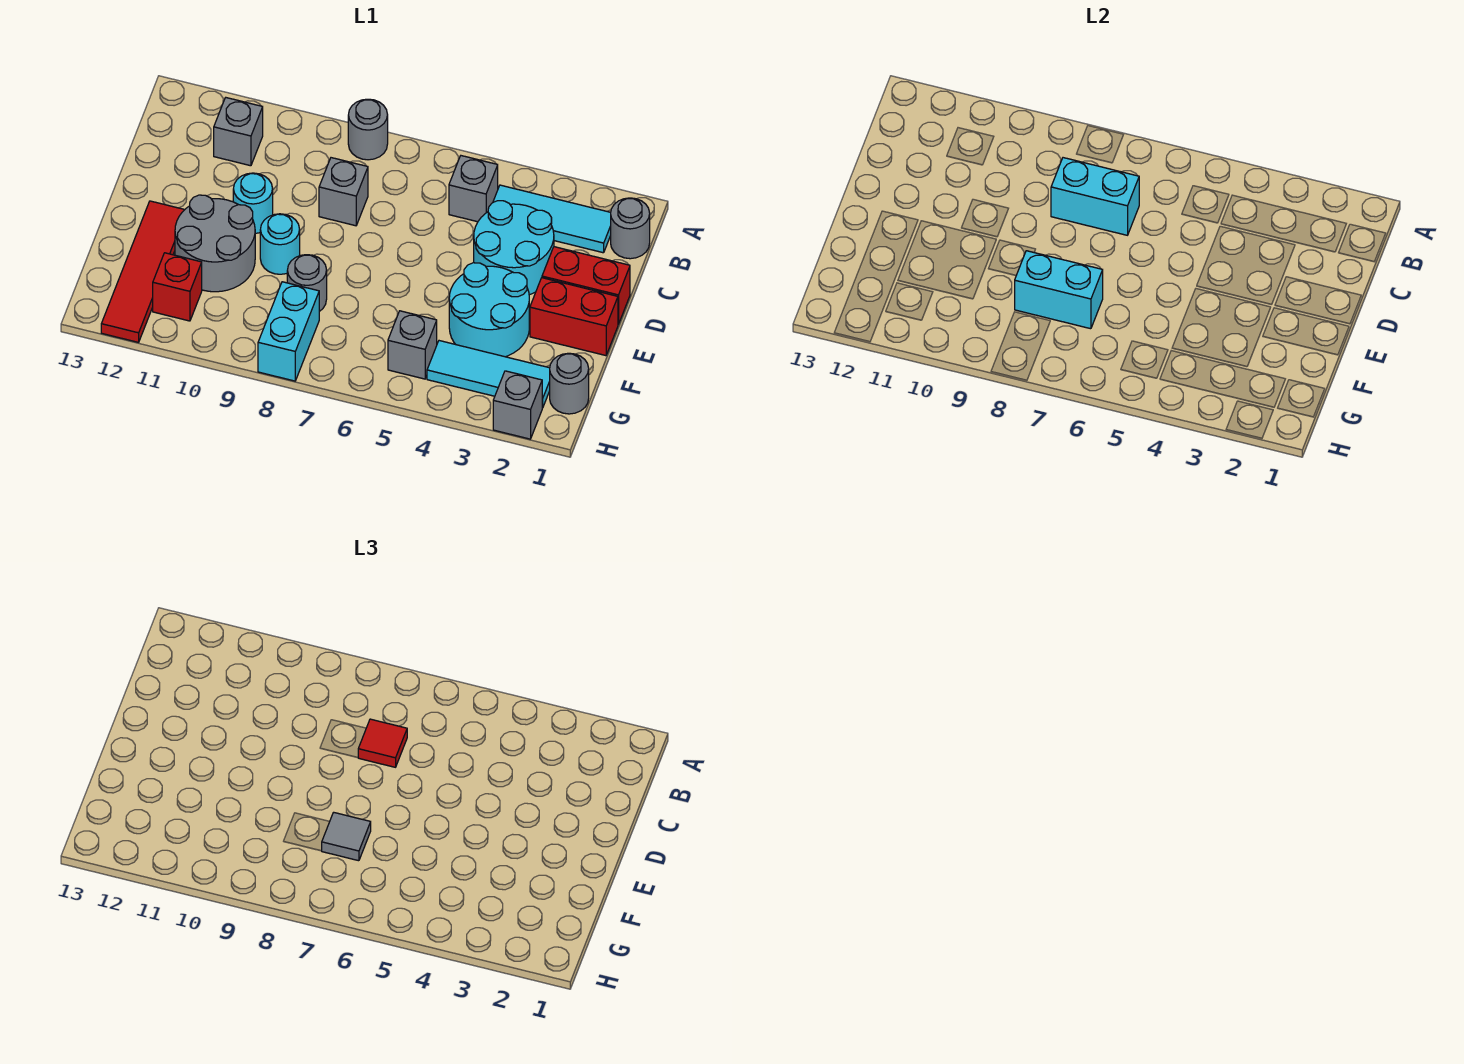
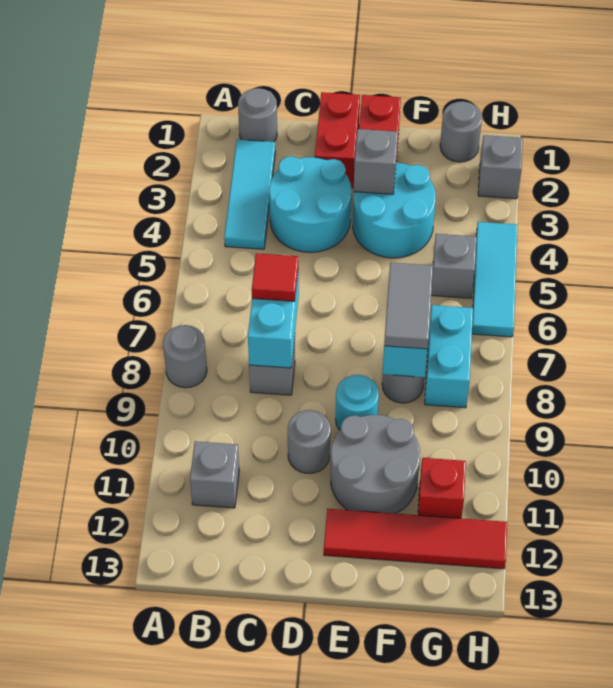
grey brick B5 level 1 -> grey brick E3 level 2
cyan round brick D10 level 1 -> grey round brick D10 level 1
grey tile F7 level 3 -> grey tile F7:F8 level 3
cyan tile G2:G4 level 1 -> cyan tile H4:H6 level 1
cyan brick G8:H8 level 1 -> cyan brick G7:G8 level 1

